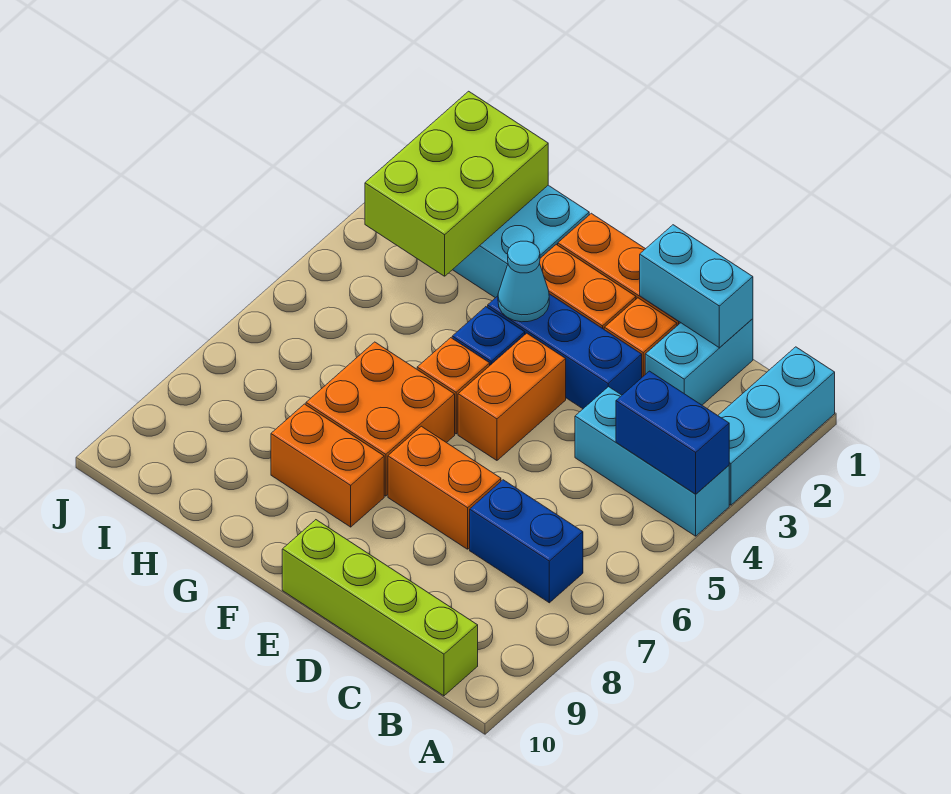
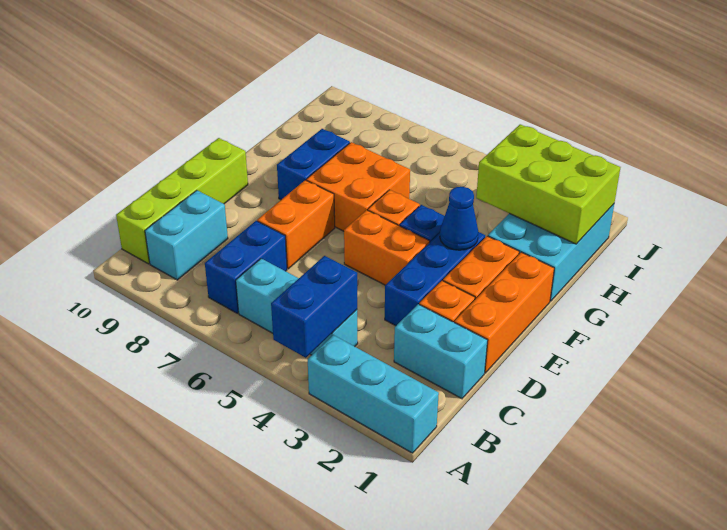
cyan brick A4:C4 level 1 -> cyan brick B4:B6 level 1
cyan brick C1:D1 level 2 -> cyan brick B9:C9 level 1
cyan cone F3 level 2 -> blue cone F3 level 2
orange brick F8:G8 level 1 -> blue brick F8:G8 level 1

